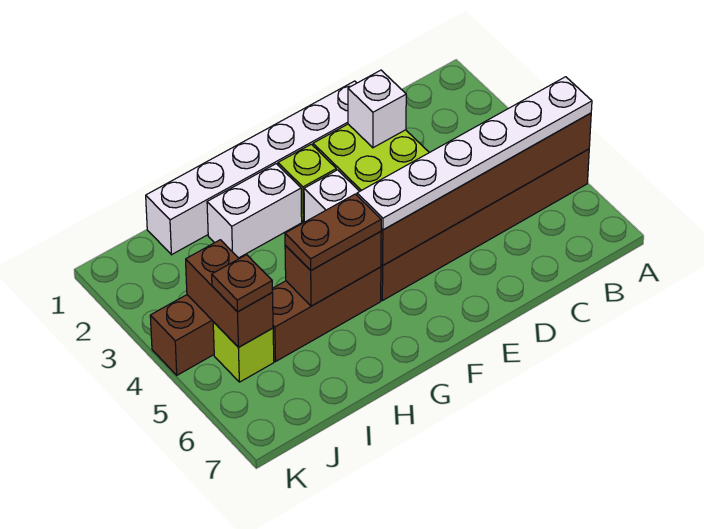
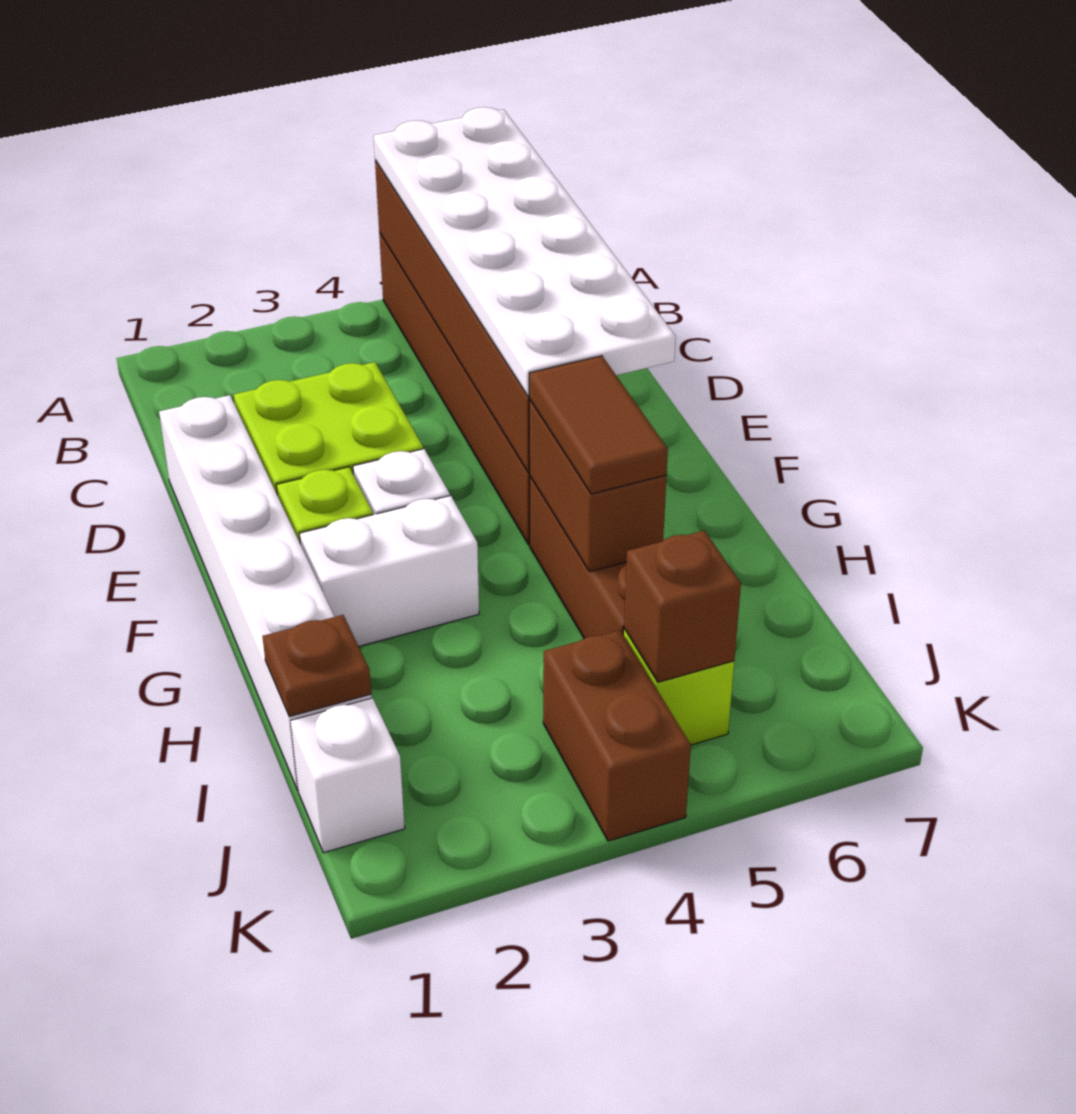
white plate A5:F5 level 3 -> white plate A5:F6 level 3
white brick D2 level 2 -> white brick J1 level 1
white brick G2:H2 level 1 -> white brick G2:G3 level 1
brown plate G5:H5 level 3 -> brown tile G5:H5 level 3
brown brick J4:J5 level 2 -> brown brick J5 level 2
brown plate J5 level 3 -> brown plate I1 level 2

